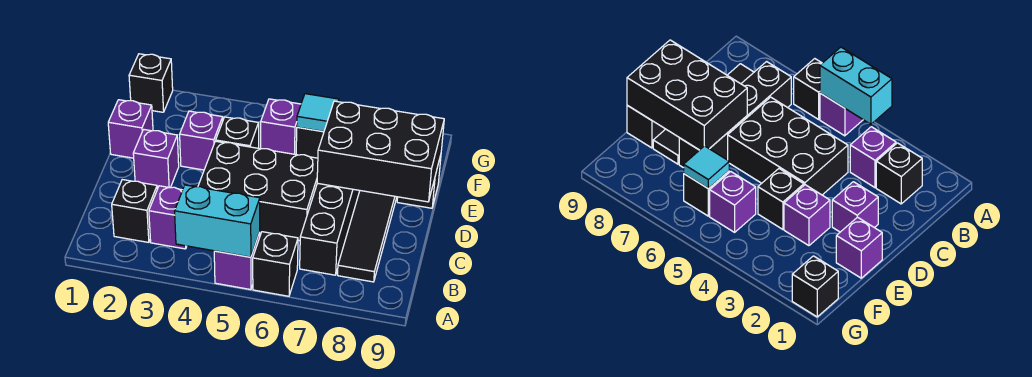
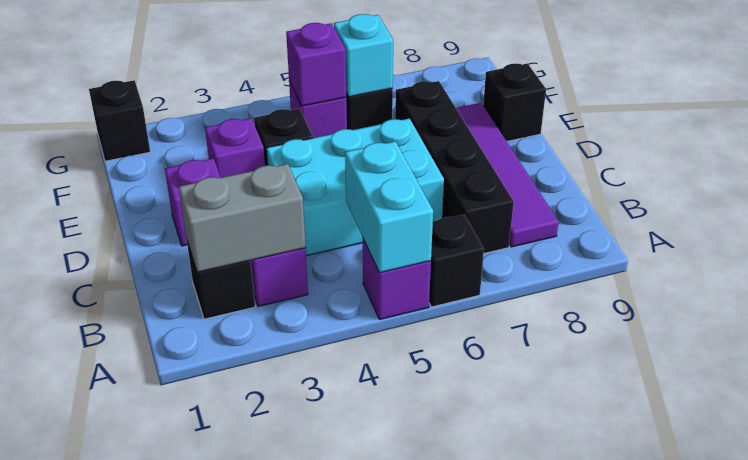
cyan brick A4:A5 level 2 -> cyan brick A5:B5 level 2
none -> grey brick B2:B3 level 2
black tile B8:E8 level 1 -> purple tile B8:E8 level 1
black brick C4:D6 level 1 -> cyan brick C4:D6 level 1
black brick D7:E9 level 2 -> none
purple brick E1 level 1 -> purple brick F5 level 2
cyan tile F6 level 2 -> cyan brick F6 level 2

